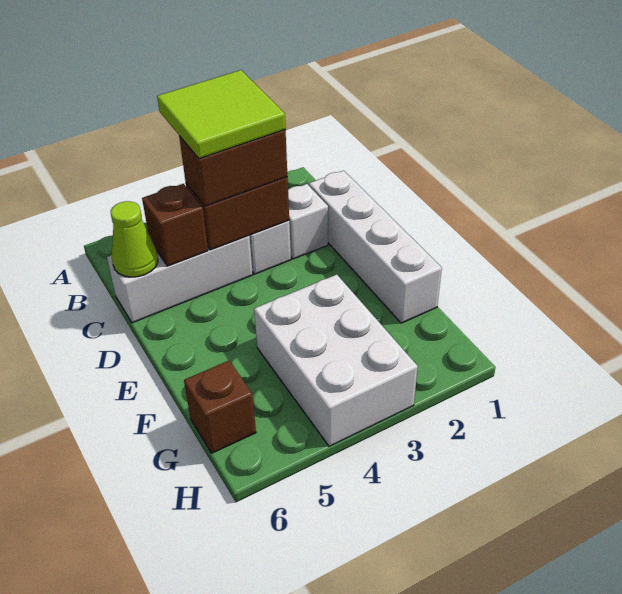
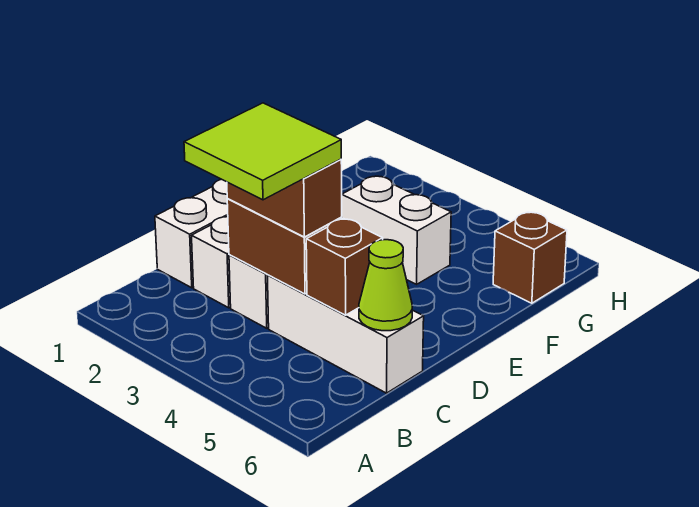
white brick F3:H4 level 1 -> white brick F3:F4 level 1

